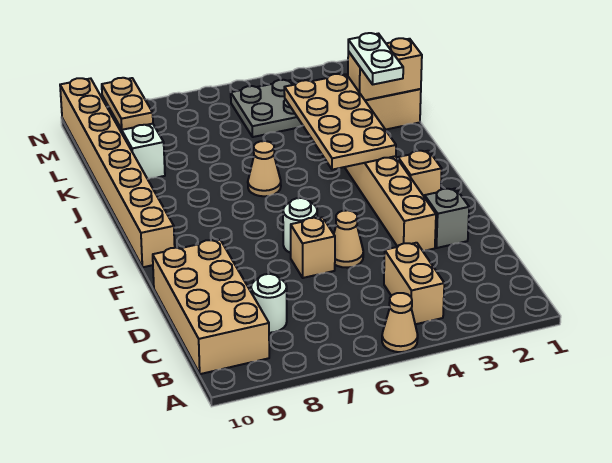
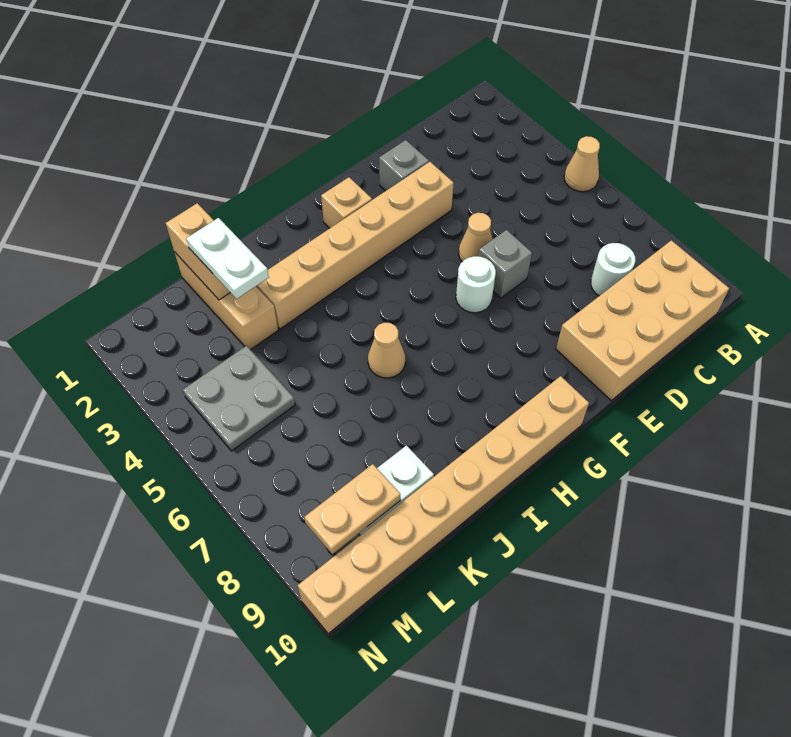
tan brick B4:C4 level 1 -> none
tan brick E6 level 1 -> grey brick E6 level 1
tan plate H3:K4 level 2 -> none
white plate J2:K2 level 3 -> white plate K2:K3 level 3

